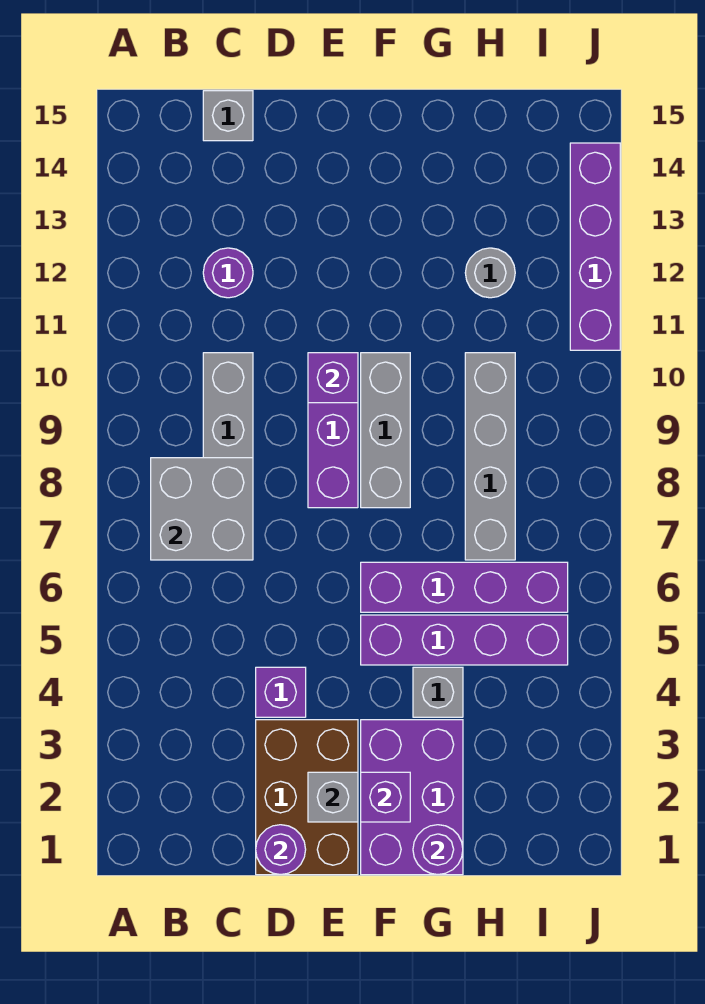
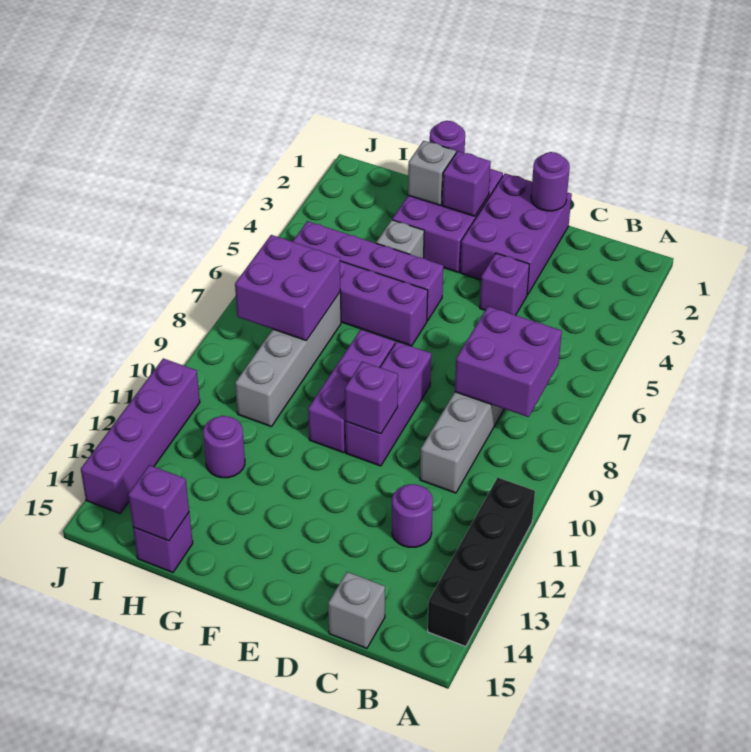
none -> black brick A11:A14 level 1
grey brick B7:C8 level 2 -> purple brick B7:C8 level 2
brown brick D1:E3 level 1 -> purple brick D1:E3 level 1
grey brick E2 level 2 -> grey brick G2 level 2
grey brick F8:F10 level 1 -> purple brick F8:F10 level 1
none -> purple brick H7:I8 level 2
grey round brick H12 level 1 -> purple round brick H12 level 1
none -> purple brick H15 level 1
none -> purple brick H15 level 2

